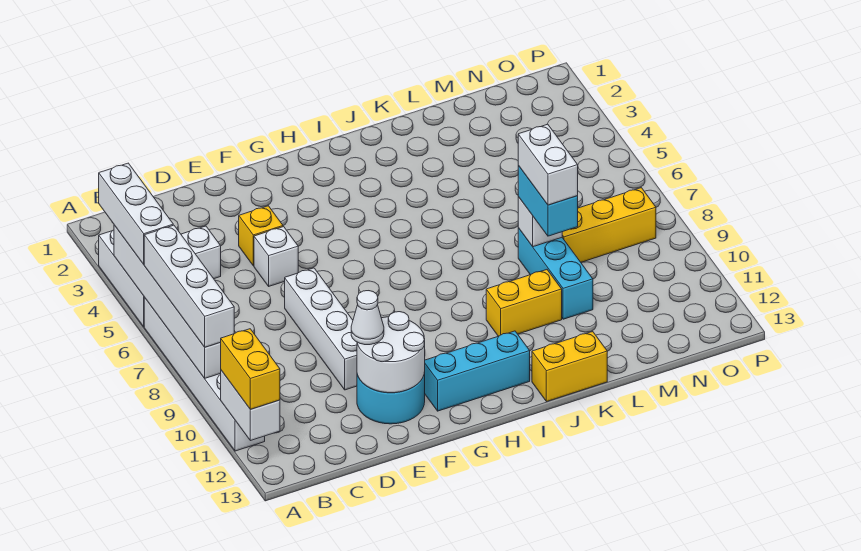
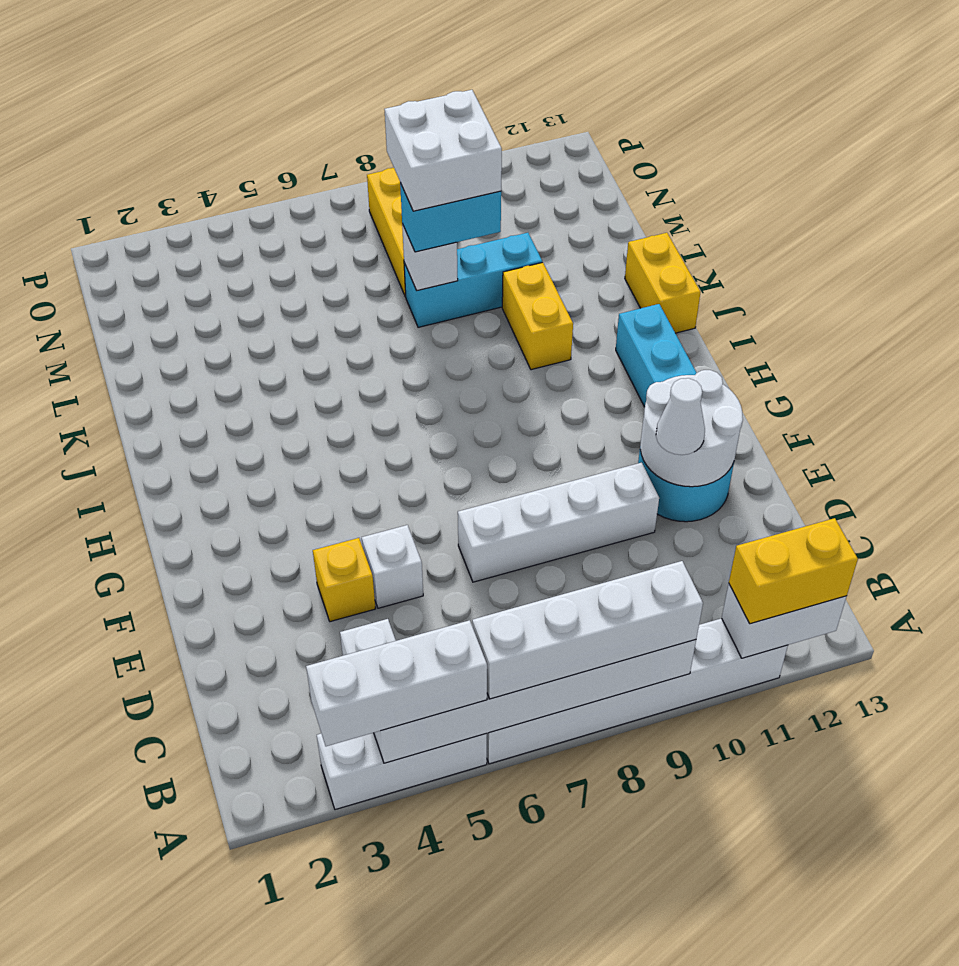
white brick L8:L9 level 4 -> white brick L8:M9 level 4

